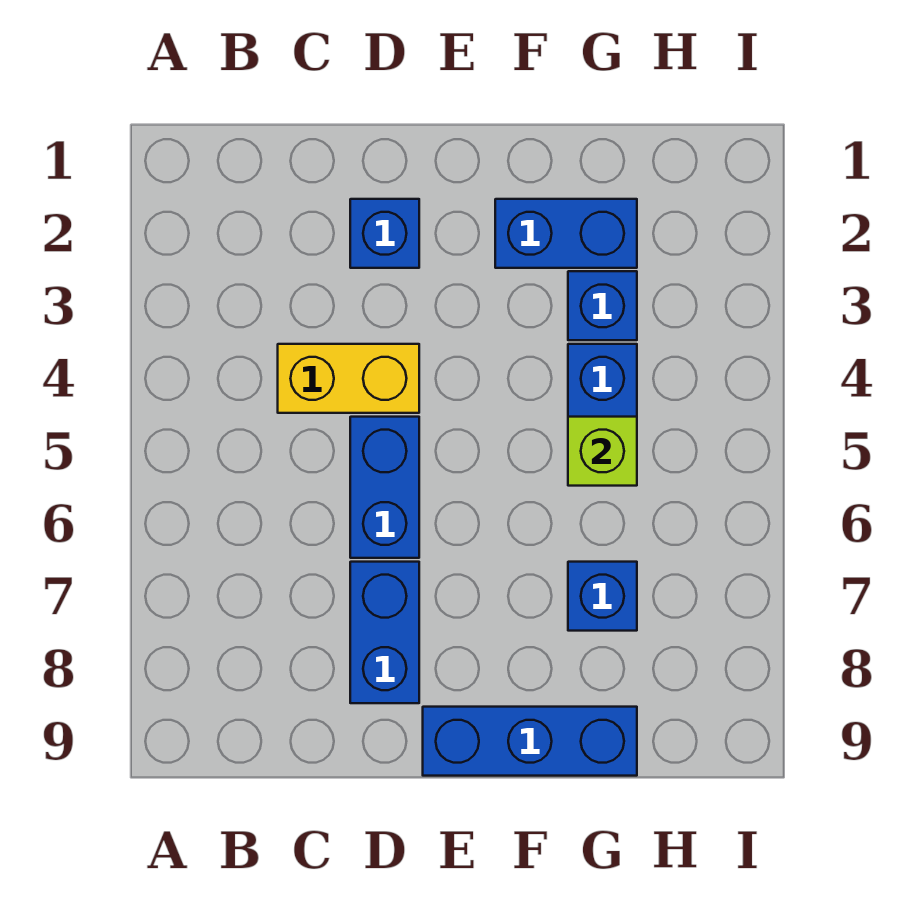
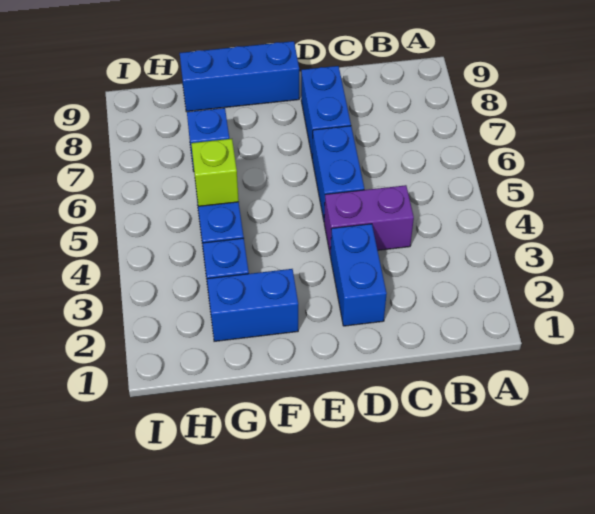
yellow brick C4:D4 level 1 -> purple brick C4:D4 level 1
blue brick D2 level 1 -> blue brick D2:D3 level 1

